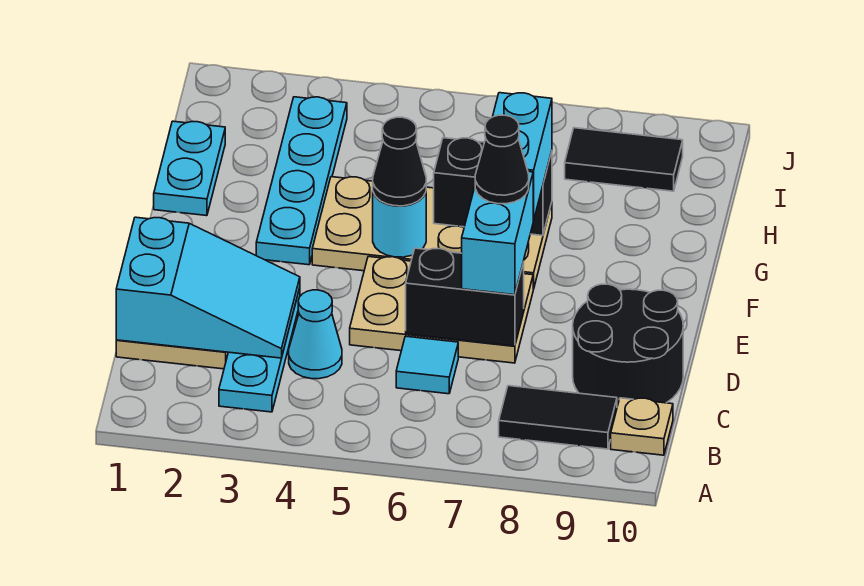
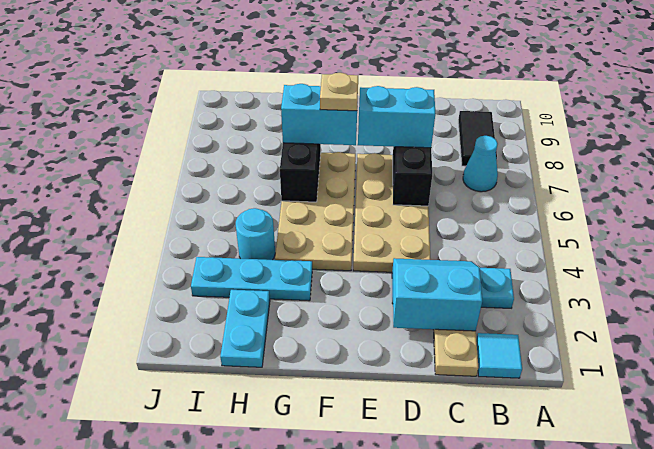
tan plate B10 level 1 -> tan plate F7 level 4
cyan slope C1:D3 level 2 top 1 -> cyan slope C2:D3 level 2 top 2
cyan cone C4 level 1 -> cyan cone B7 level 1
cyan tile C6 level 1 -> cyan tile B1 level 1
black round brick C9:D10 level 1 -> none
tan plate D5:E7 level 1 -> tan plate D4:E7 level 1
black cone E7 level 4 -> none
cyan plate F3:I3 level 1 -> cyan plate G3:I3 level 1
cyan round brick F5 level 2 -> cyan round brick H4 level 1
black cone F5 level 3 -> none
cyan plate G1:H1 level 1 -> cyan plate H1:H2 level 1
black tile I8:I9 level 1 -> none

